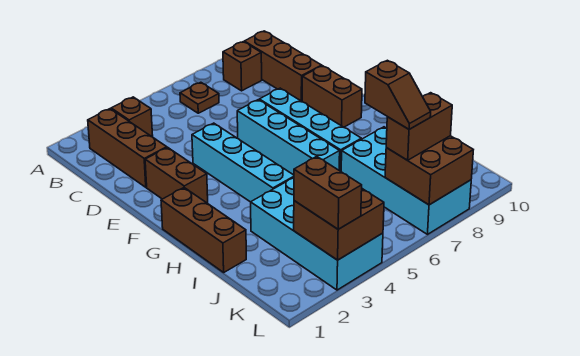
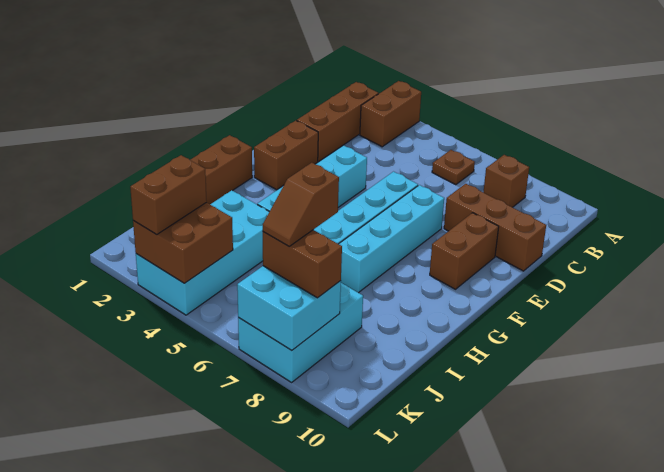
brown brick B3 level 1 -> brown brick A3:B3 level 1
brown brick B9:D9 level 1 -> brown brick D8:D10 level 1
cyan brick I7:L8 level 1 -> cyan brick J7:L8 level 1
brown brick K7:L8 level 2 -> cyan brick K7:L8 level 2

